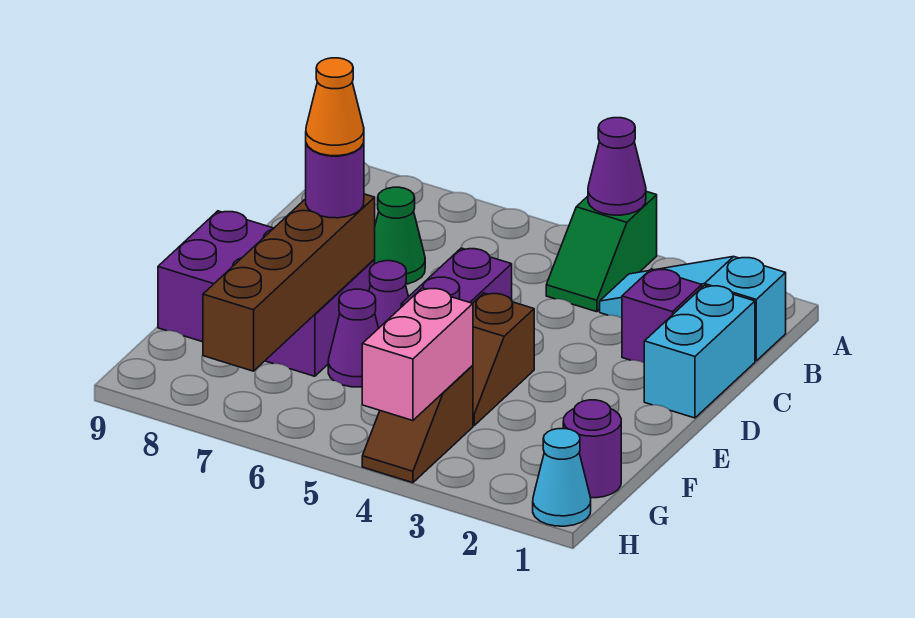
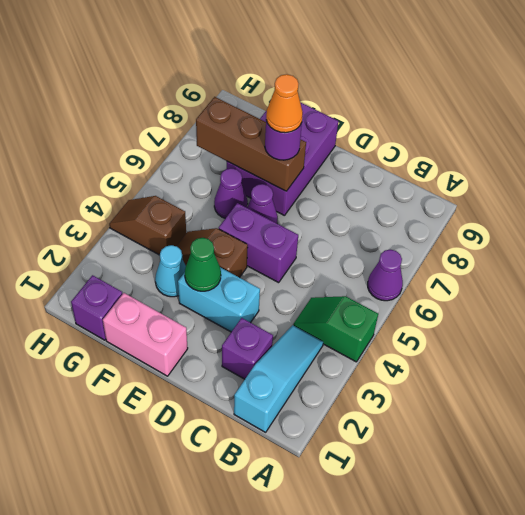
purple cone A4 level 2 -> purple cone A6 level 1
cyan brick C1:D1 level 1 -> cyan brick D3:E3 level 1
green cone C7 level 1 -> green cone E3 level 2
brown brick E7:H7 level 2 -> brown brick E7:G7 level 2
purple round brick G1 level 1 -> purple brick G1 level 1
pink brick G4:H4 level 2 -> pink brick E1:F1 level 1
cyan cone H1 level 1 -> cyan cone F3 level 1

